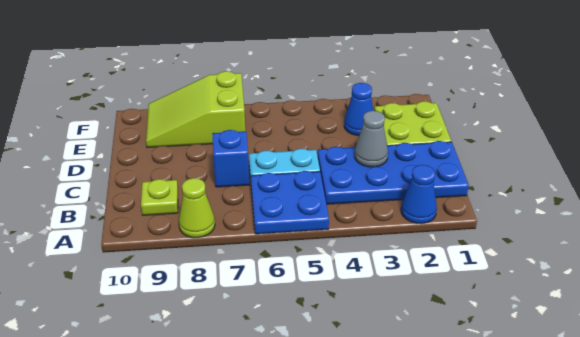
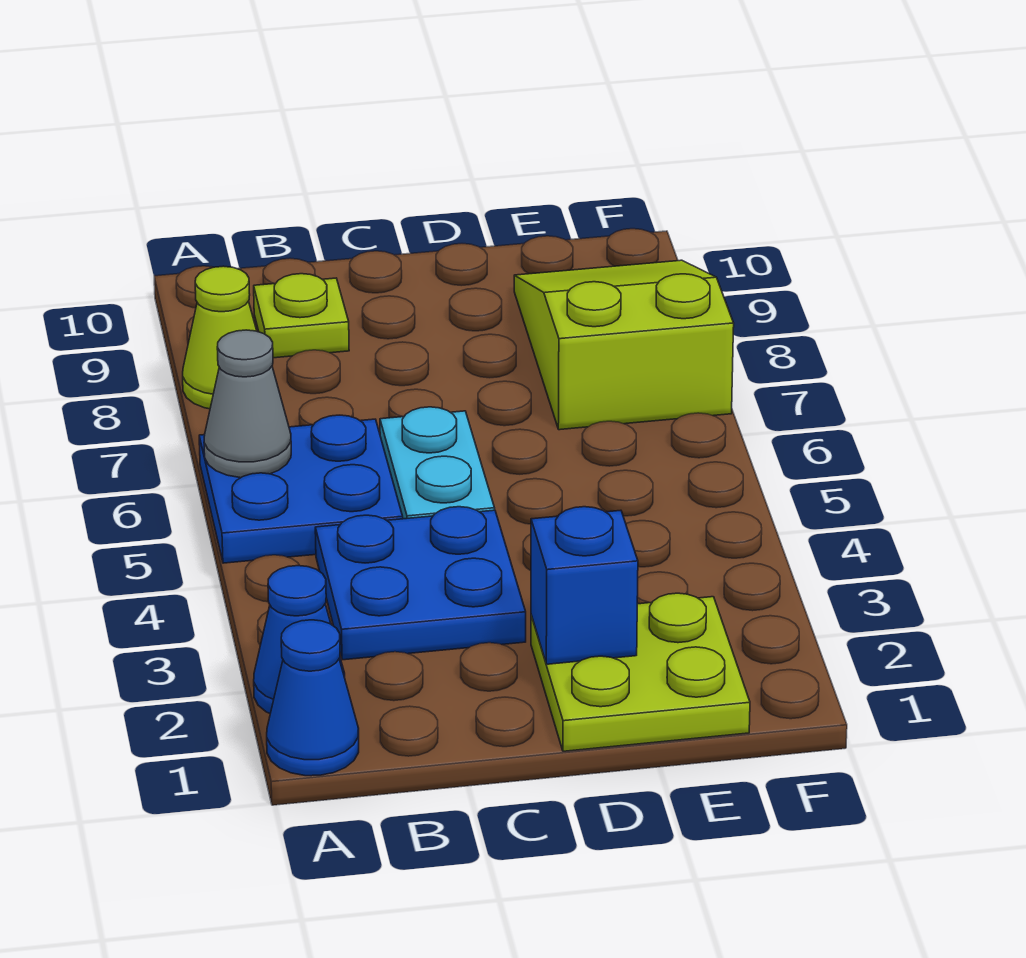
blue plate B1:C4 level 1 -> blue plate B3:C4 level 1
grey cone C3 level 2 -> grey cone A6 level 2
blue brick C7 level 1 -> blue brick D2 level 2
blue cone E3 level 1 -> blue cone A1 level 1

